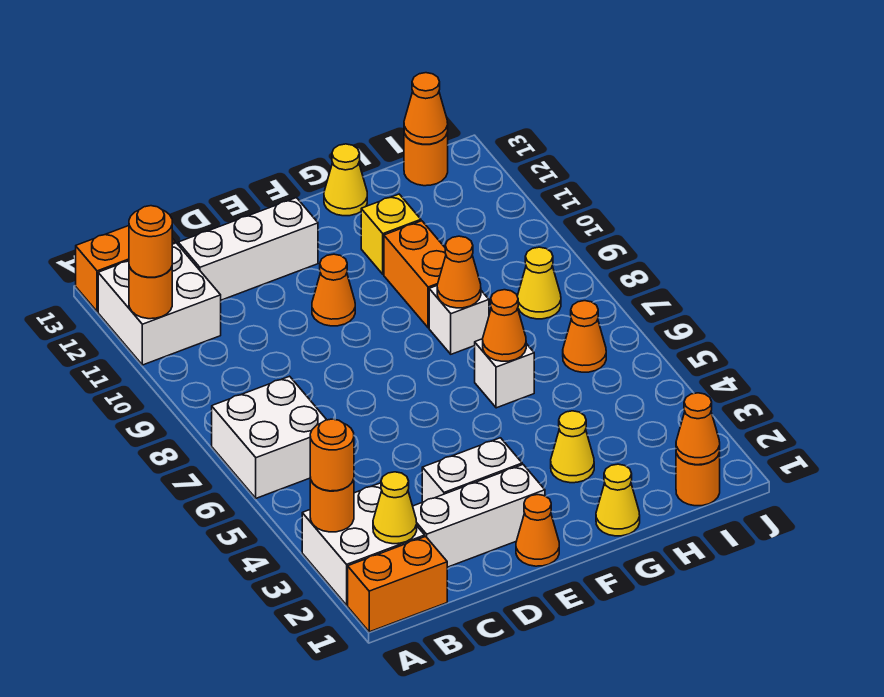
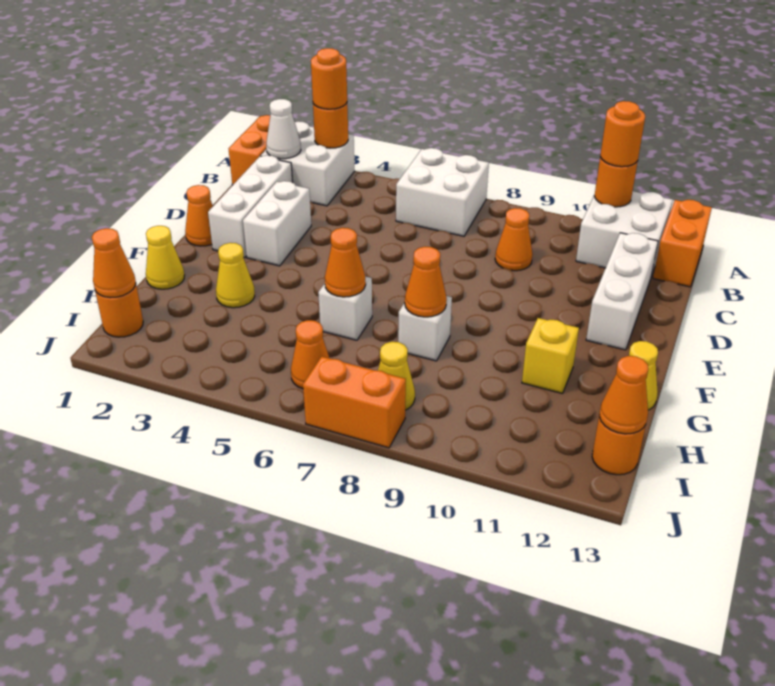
yellow cone B2 level 2 -> white cone B2 level 2
orange cone E10 level 1 -> orange cone C9 level 1
orange brick G9:G10 level 1 -> orange brick J7:J8 level 1

